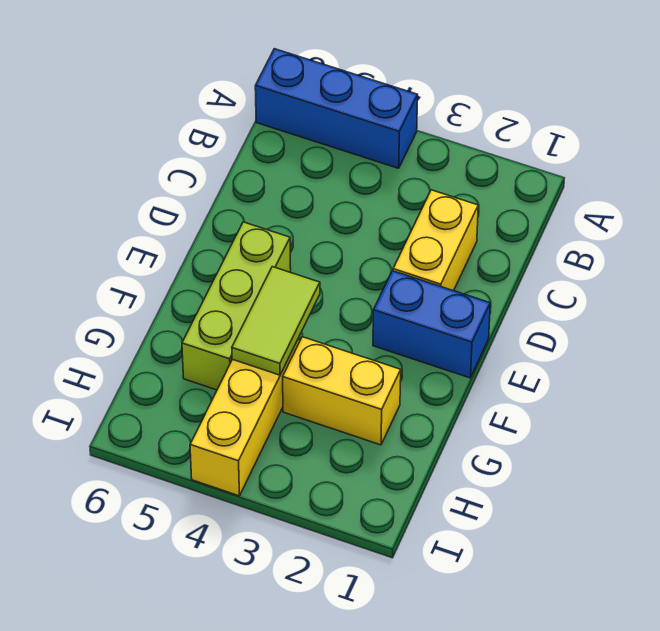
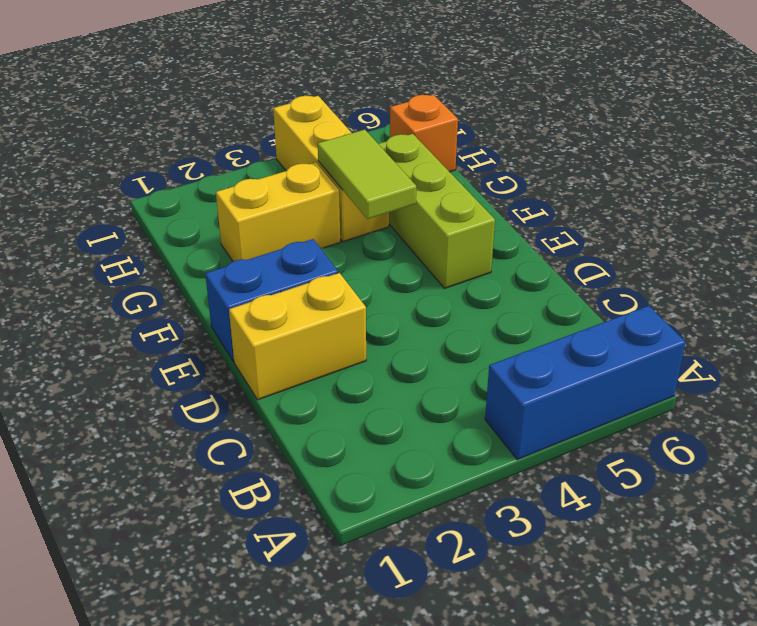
yellow brick C2:D2 level 1 -> yellow brick D1:D2 level 1
none -> orange brick H6 level 1

